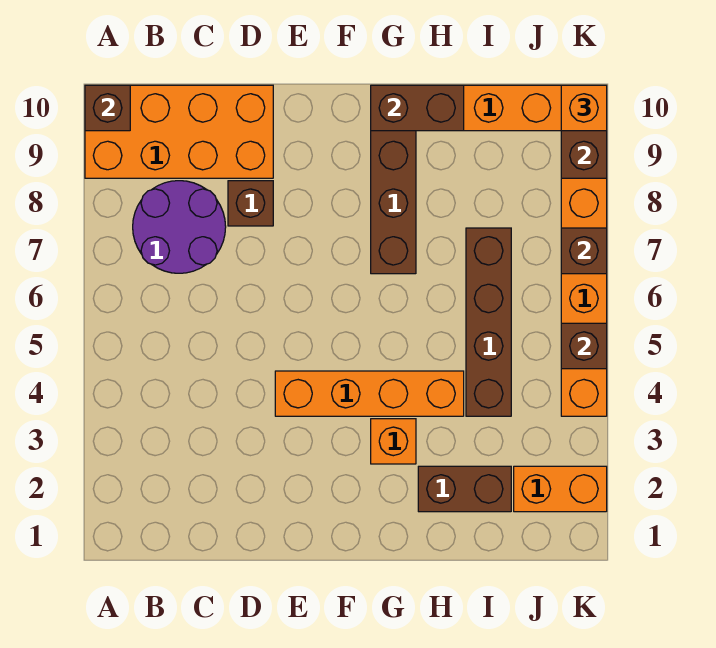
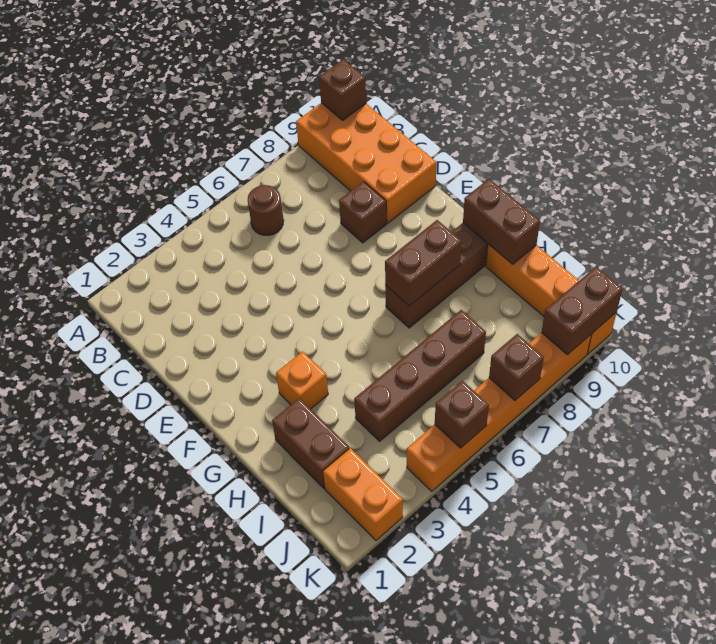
none -> brown round brick B6 level 1
purple round brick B7:C8 level 1 -> none
orange brick E4:H4 level 1 -> none
none -> brown brick G7:G8 level 2
orange brick K10 level 3 -> none

